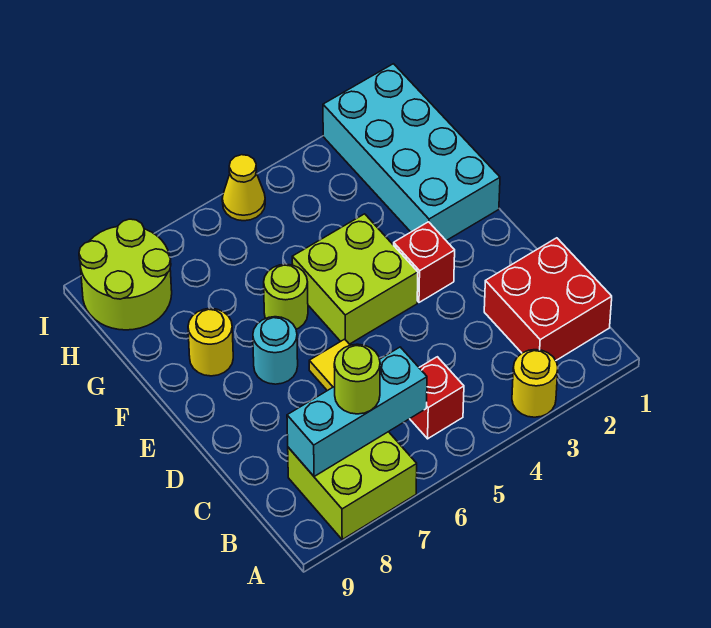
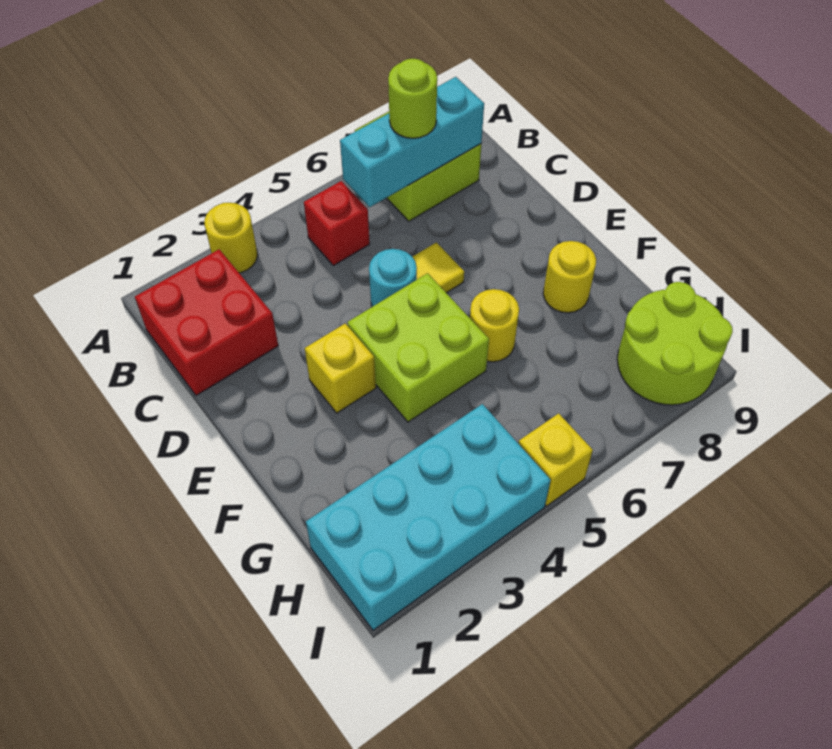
red brick E3 level 1 -> yellow brick E3 level 1
cyan round brick E7 level 1 -> cyan round brick D5 level 1
cyan brick F1:I2 level 1 -> cyan brick H1:I4 level 1
lime round brick F6 level 1 -> yellow round brick F6 level 1
yellow cone I5 level 1 -> yellow brick I5 level 1

